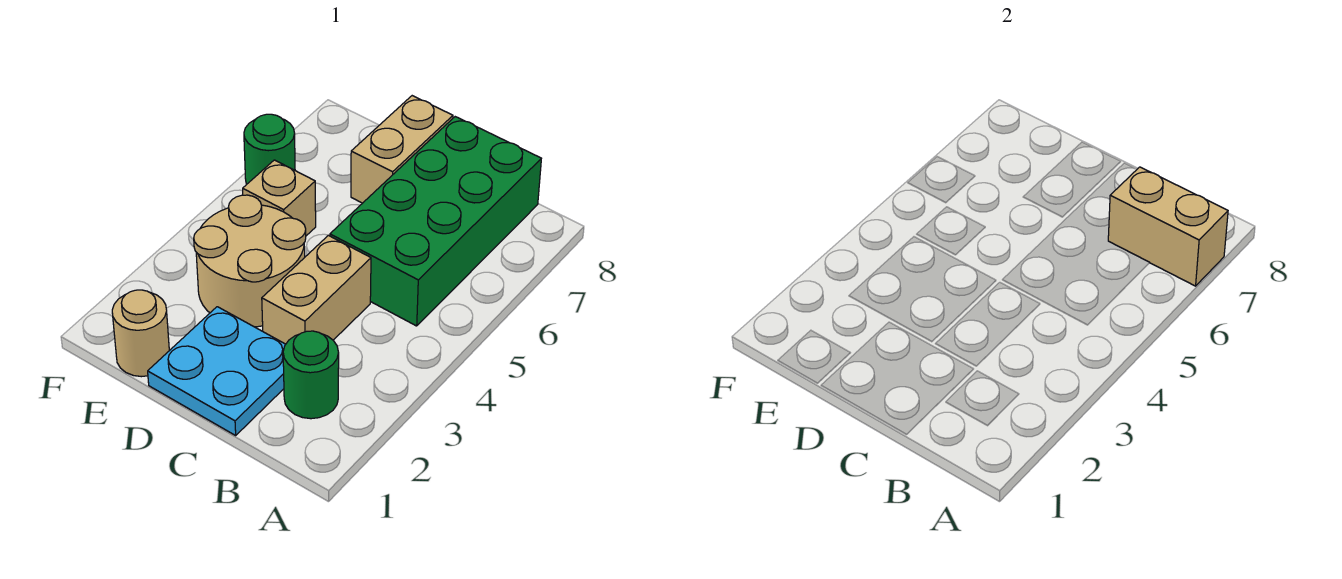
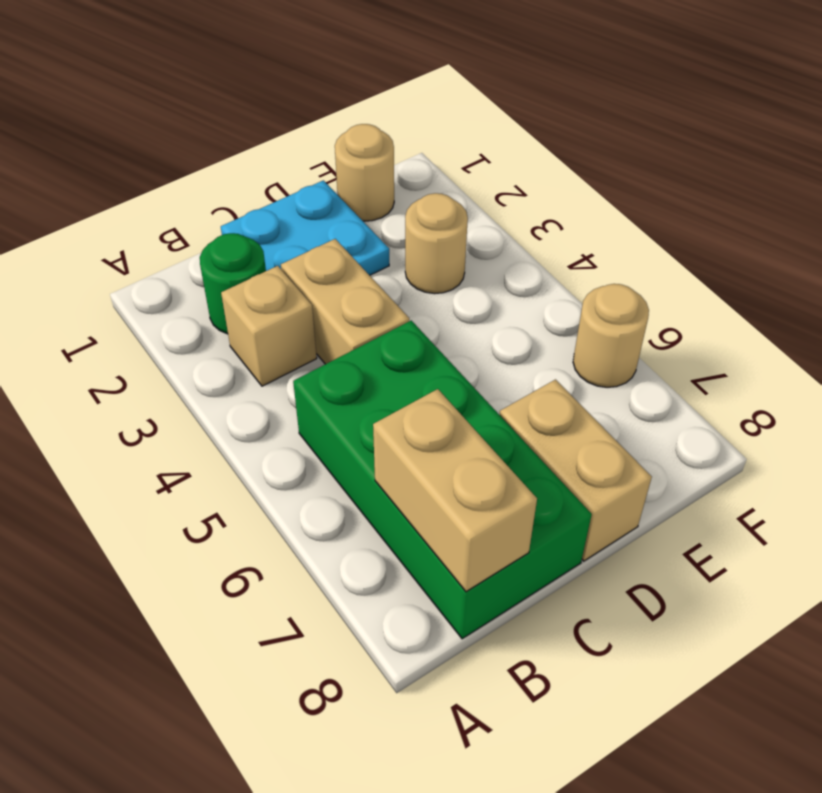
tan brick A7:B7 level 2 -> tan brick B7:B8 level 2
tan round brick D3:E4 level 1 -> tan round brick E3 level 1
tan brick E5 level 1 -> tan brick B3 level 1
green round brick F6 level 1 -> tan round brick F6 level 1

